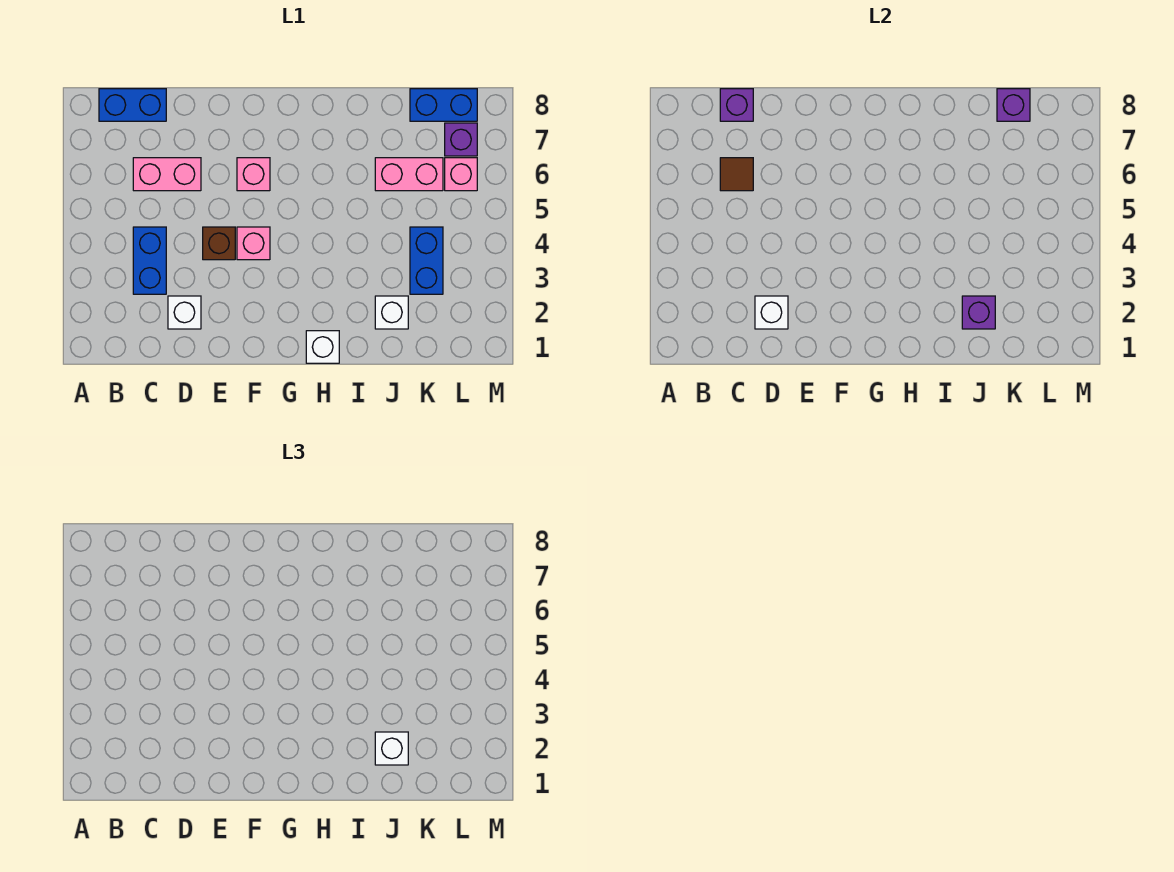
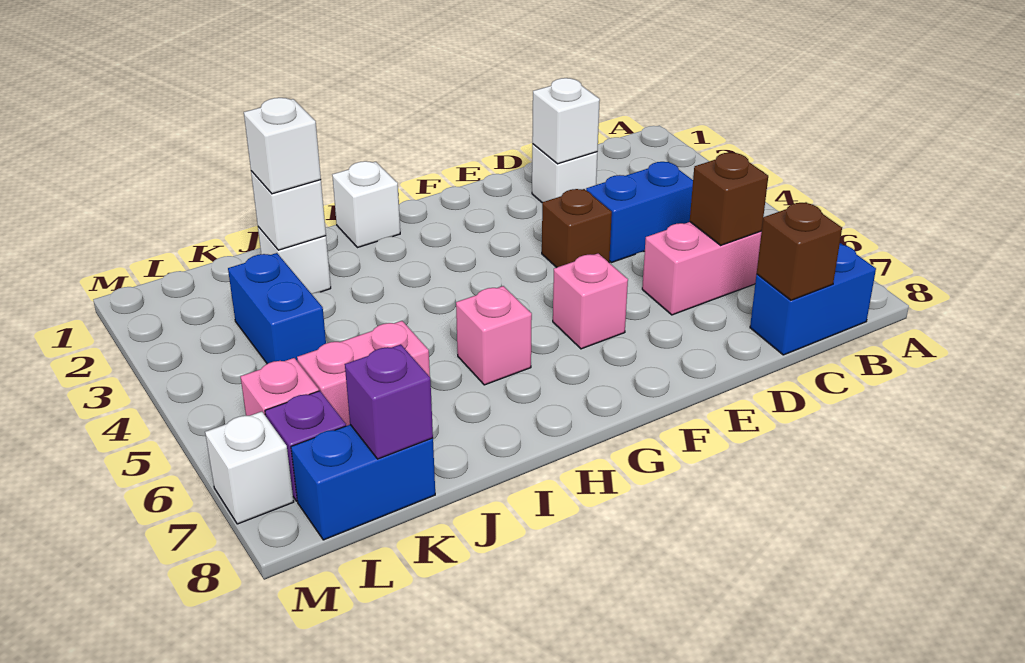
blue brick C3:C4 level 1 -> blue brick C4:D4 level 1
brown tile C6 level 2 -> brown brick C6 level 2
purple brick C8 level 2 -> brown brick C8 level 2
pink brick F4 level 1 -> pink brick H6 level 1
purple brick J2 level 2 -> white brick J2 level 2
none -> white brick M7 level 1

